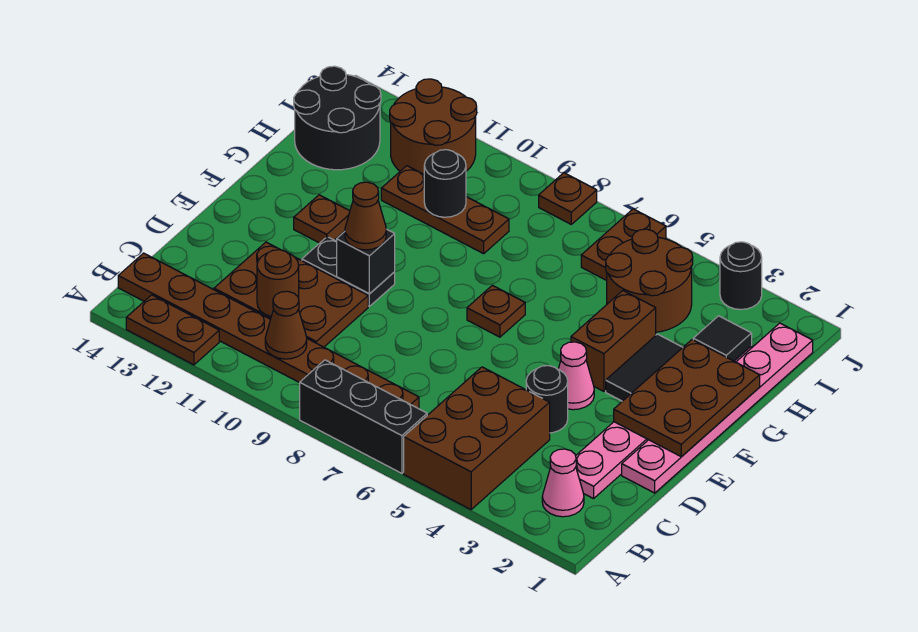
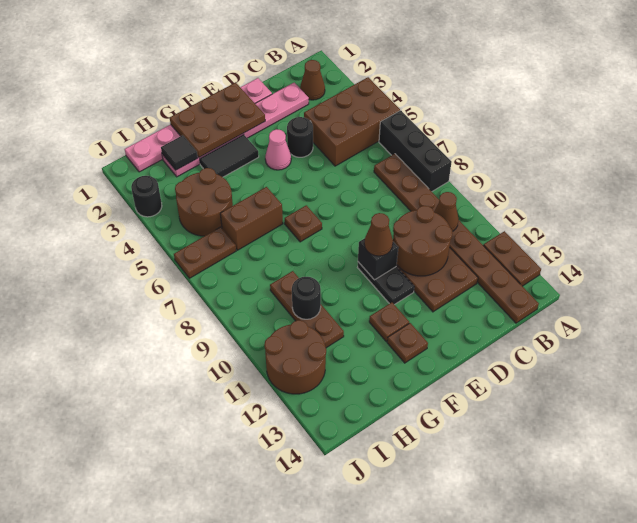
pink cone B2 level 1 -> brown cone B2 level 1
brown round brick C11 level 2 -> brown round brick C10:D11 level 2
brown brick F4:G4 level 1 -> brown brick G6:H6 level 1
black round brick H13:I14 level 1 -> none
brown plate J8 level 1 -> brown plate F13 level 1

